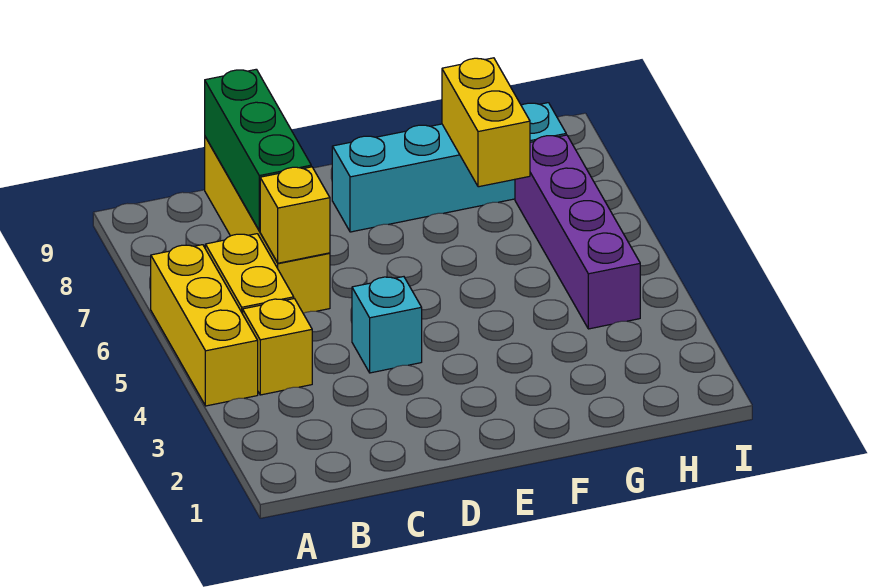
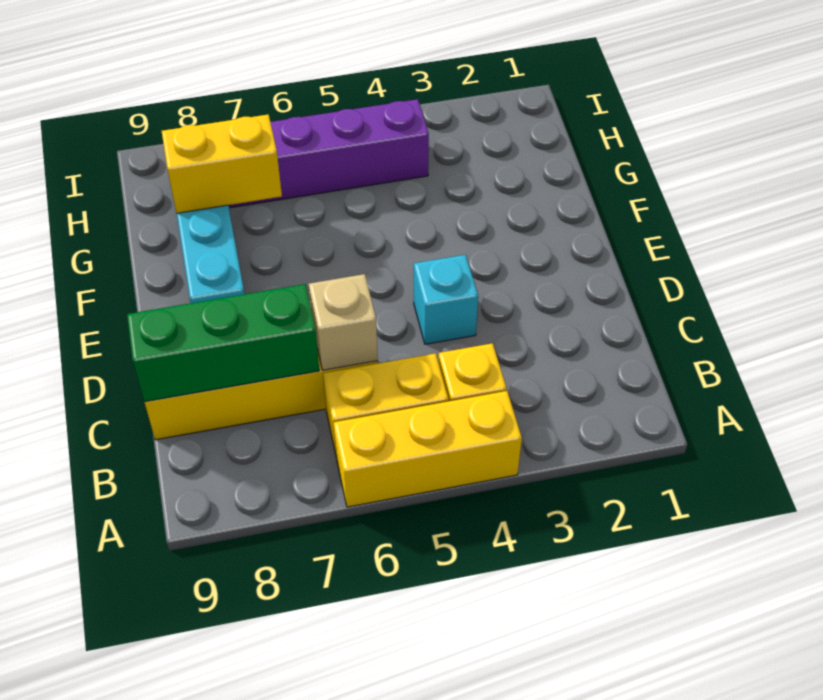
yellow brick C6 level 2 -> tan brick C6 level 2

